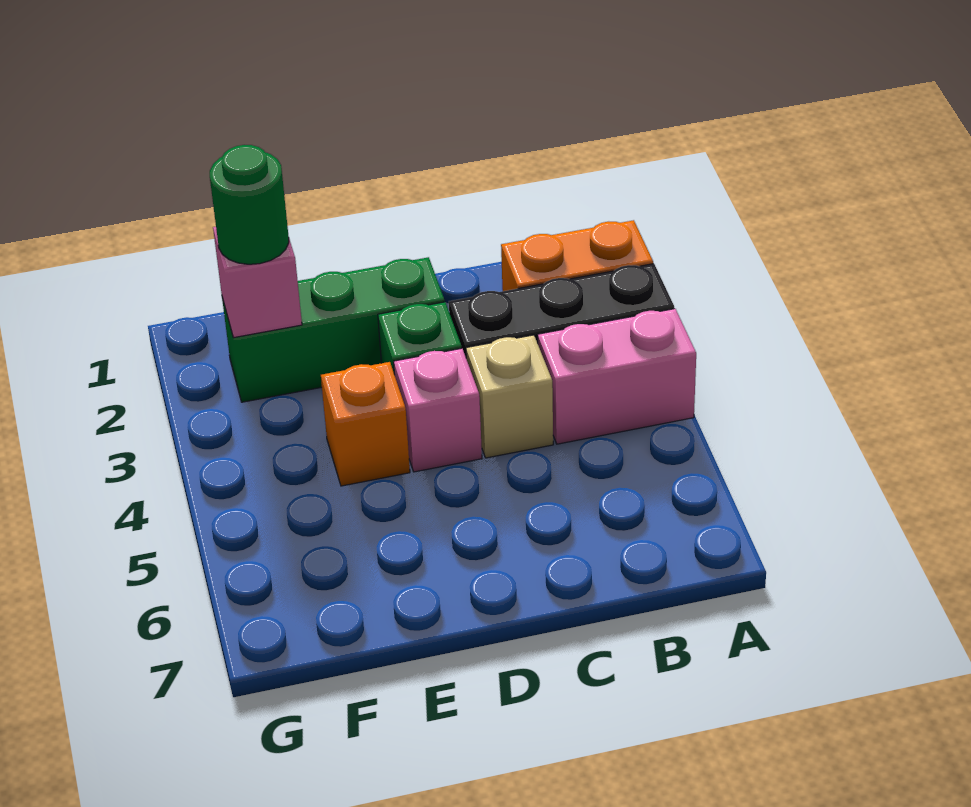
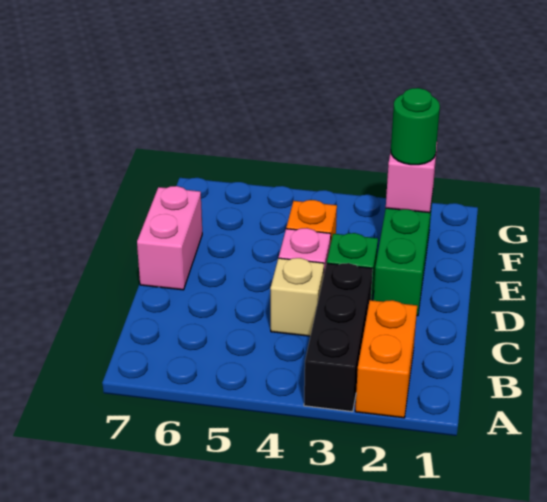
pink brick A4:B4 level 1 -> pink brick D7:E7 level 1

